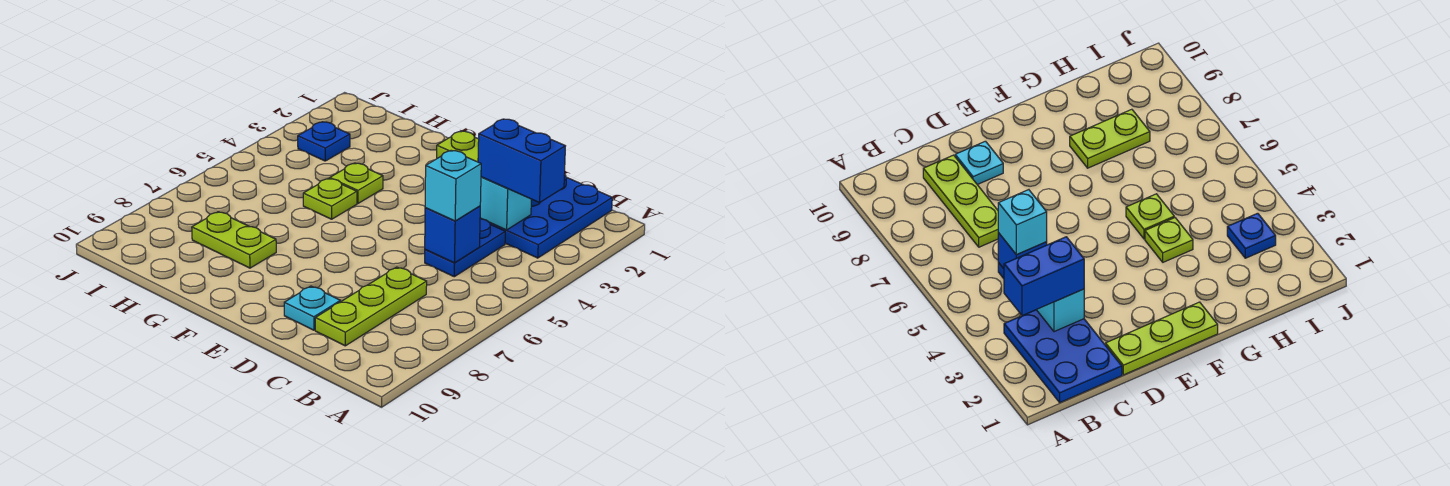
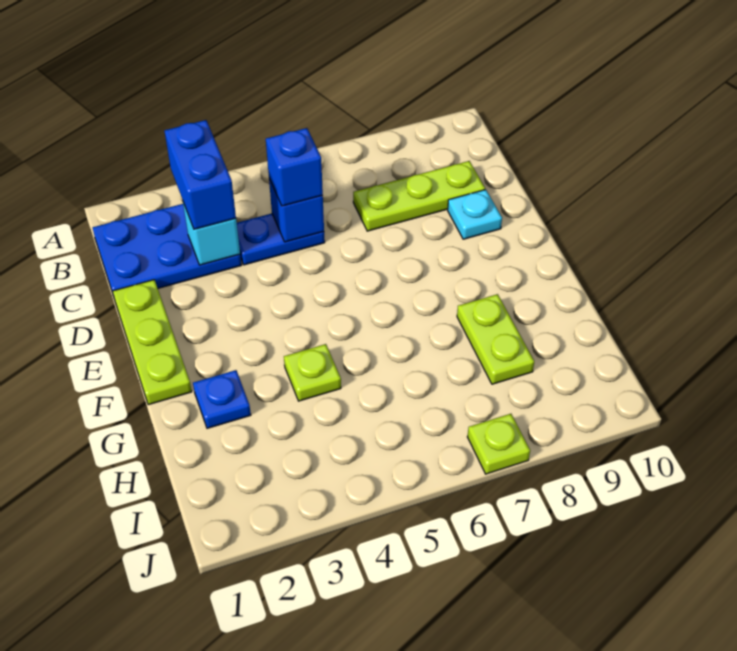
cyan brick C5 level 3 -> blue brick C5 level 3
lime plate G5 level 1 -> lime plate J7 level 1
blue plate I3 level 1 -> blue plate G2 level 1

